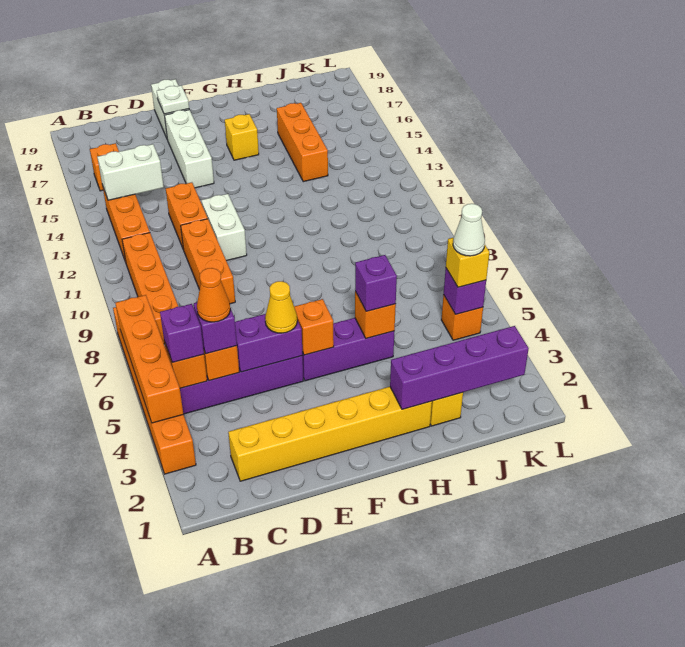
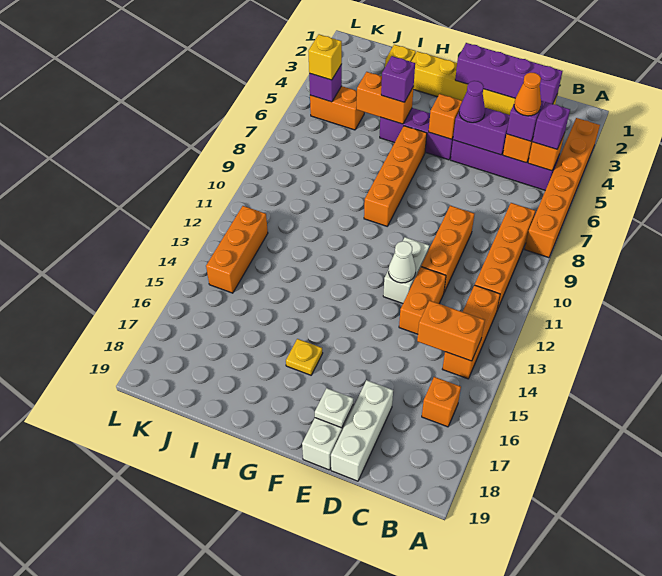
orange brick A4:A7 level 2 -> orange brick G6:G9 level 1
white brick B14:C14 level 2 -> orange brick B14:C14 level 2
yellow cone E5 level 3 -> purple cone E5 level 3
white brick E15:E17 level 1 -> white brick D17:D19 level 1
yellow brick G16 level 1 -> yellow plate G16 level 1
purple brick H2:K2 level 2 -> purple brick C2:F2 level 2
orange brick H5 level 2 -> orange brick H5:I5 level 2
orange brick I14:I16 level 1 -> orange brick K12:K14 level 1
orange brick K5 level 1 -> orange brick J5:K5 level 1
white cone K5 level 4 -> white cone E12 level 2

